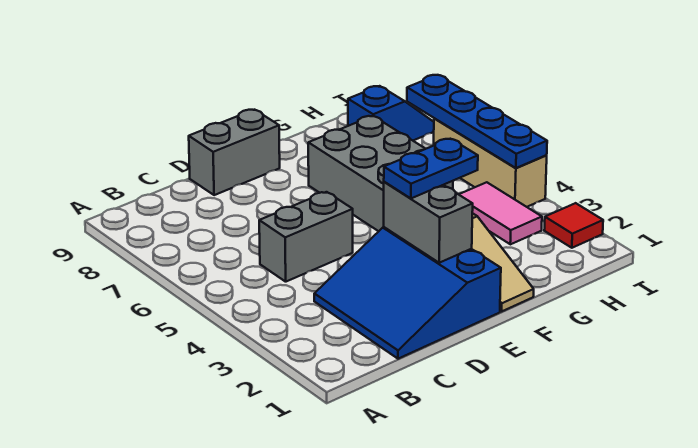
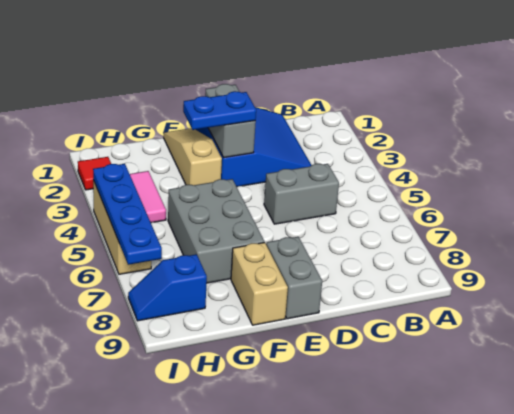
grey brick D9:E9 level 1 -> grey brick E8:E9 level 1
none -> tan brick F8:F9 level 1

